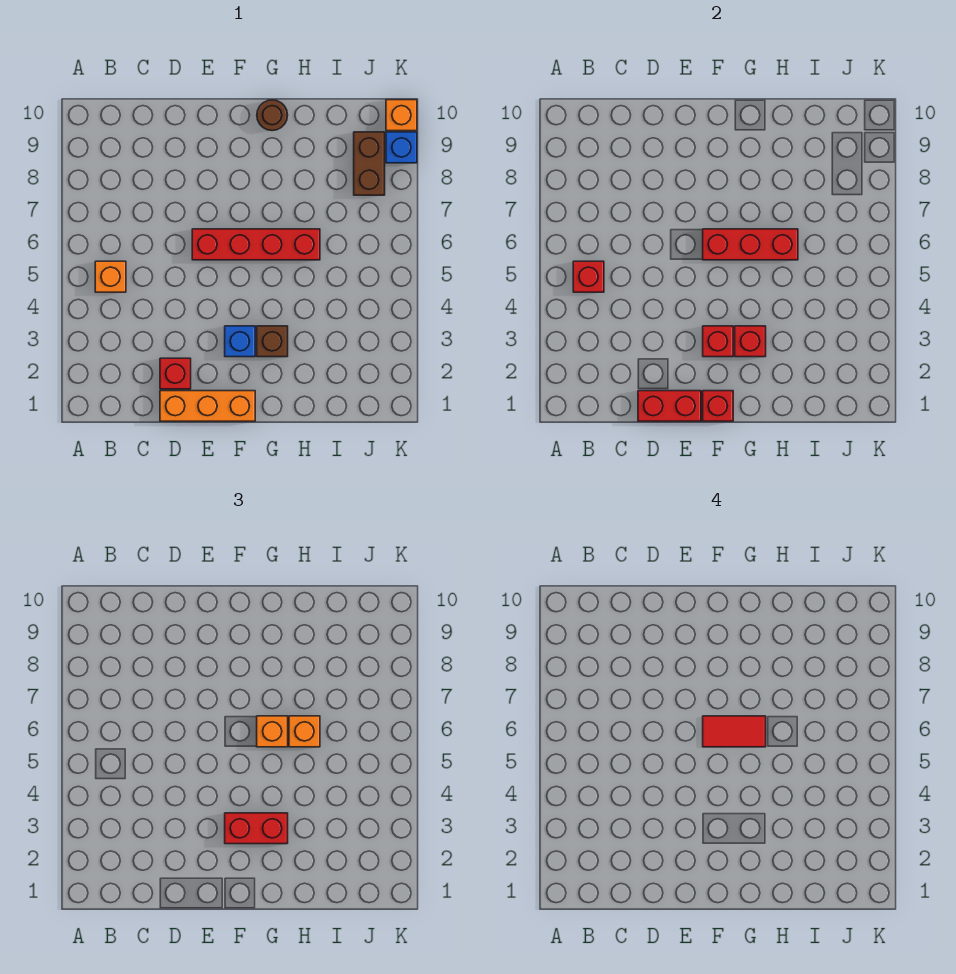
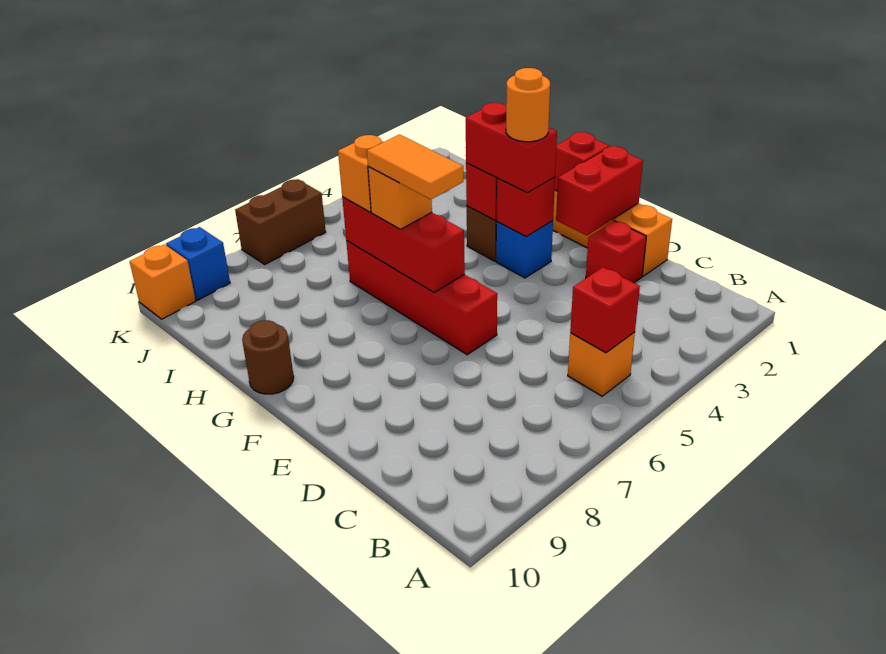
red brick D1:E1 level 2 -> red brick E1:E2 level 2
none -> orange round brick F3 level 4
red tile F6:G6 level 4 -> orange tile F6:G6 level 4
brown brick J8:J9 level 1 -> brown brick K6:K7 level 1

